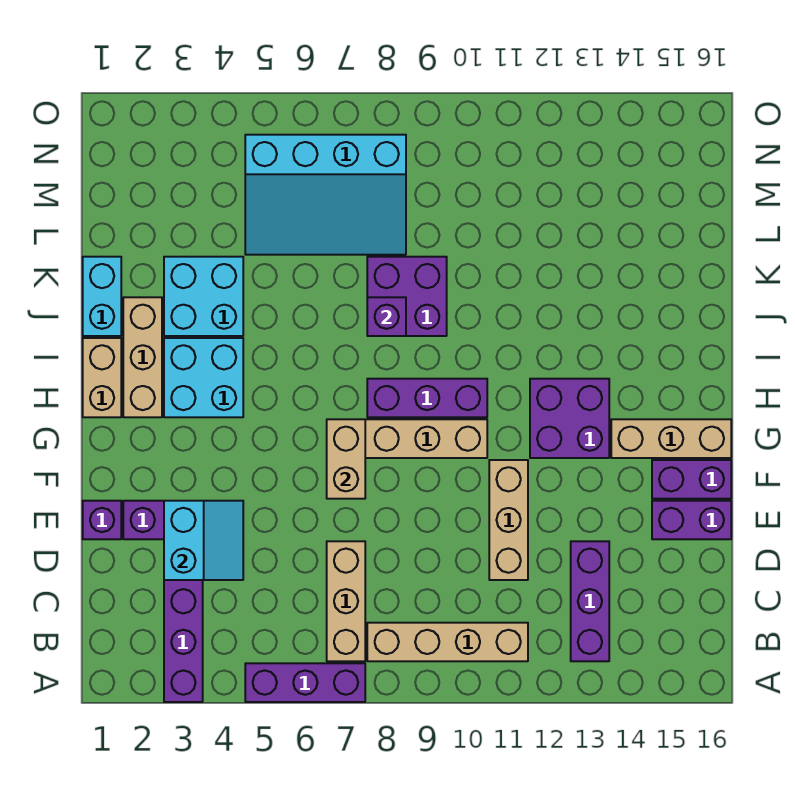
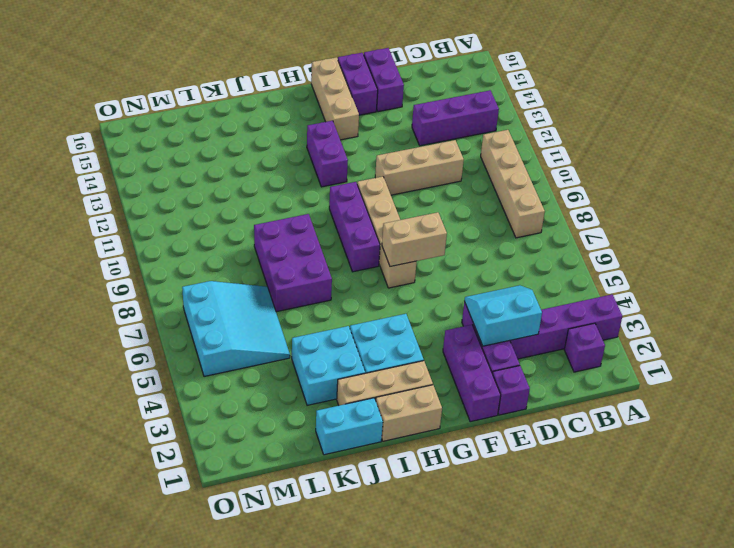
purple brick A5:A7 level 1 -> purple brick F1:F3 level 1
tan brick B7:D7 level 1 -> none
purple brick G12:H13 level 1 -> purple brick H12:H13 level 1
purple brick J8:K9 level 1 -> purple brick J7:K9 level 1
purple brick J8 level 2 -> purple brick B2 level 1
cyan slope L5:N8 level 1 top N -> cyan slope L5:N7 level 1 top N

